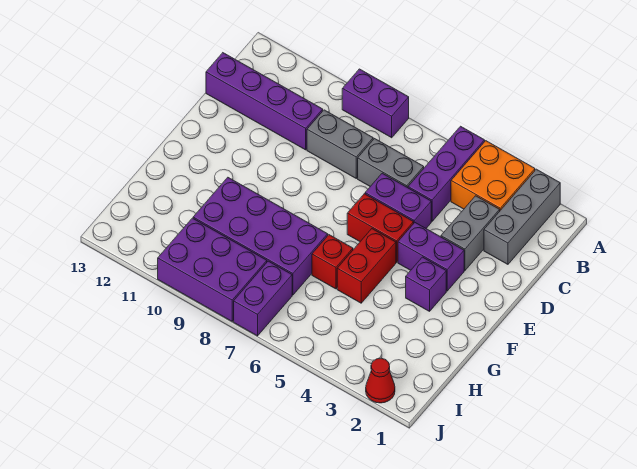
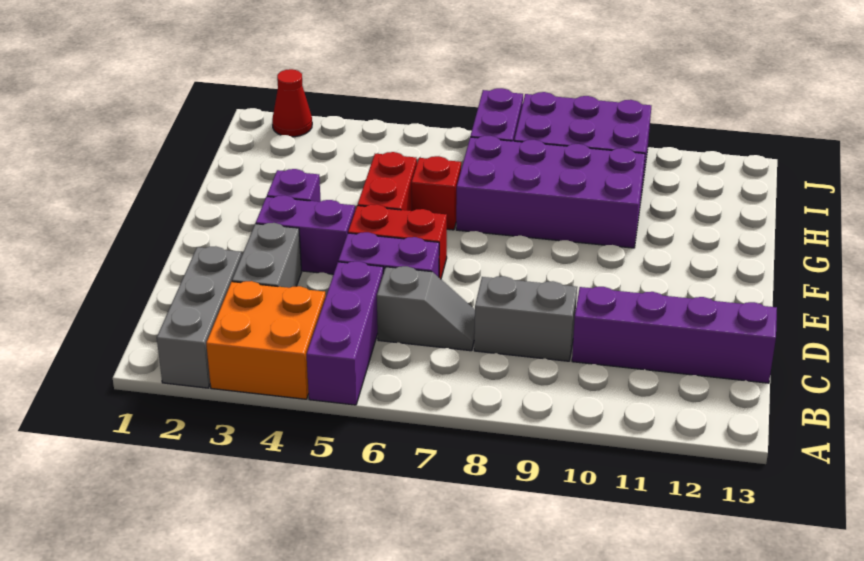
purple brick A8:A9 level 1 -> none
grey brick C6:C7 level 1 -> grey slope C6:C7 level 1 top 6

